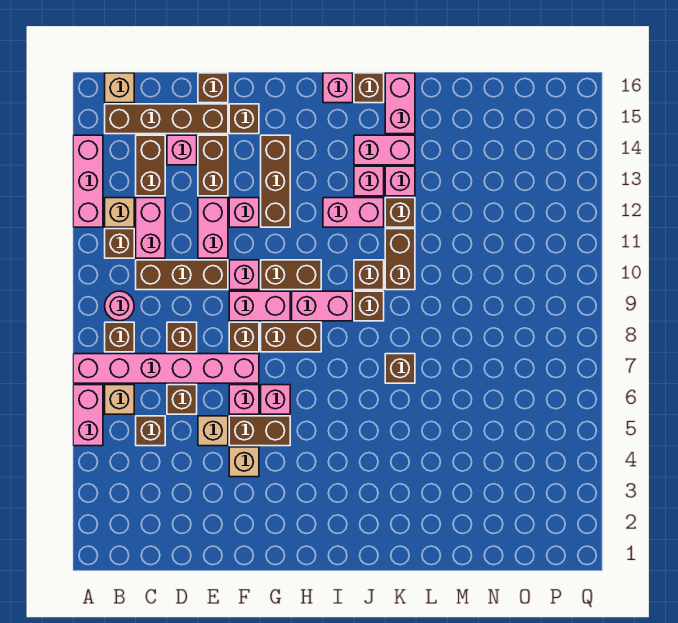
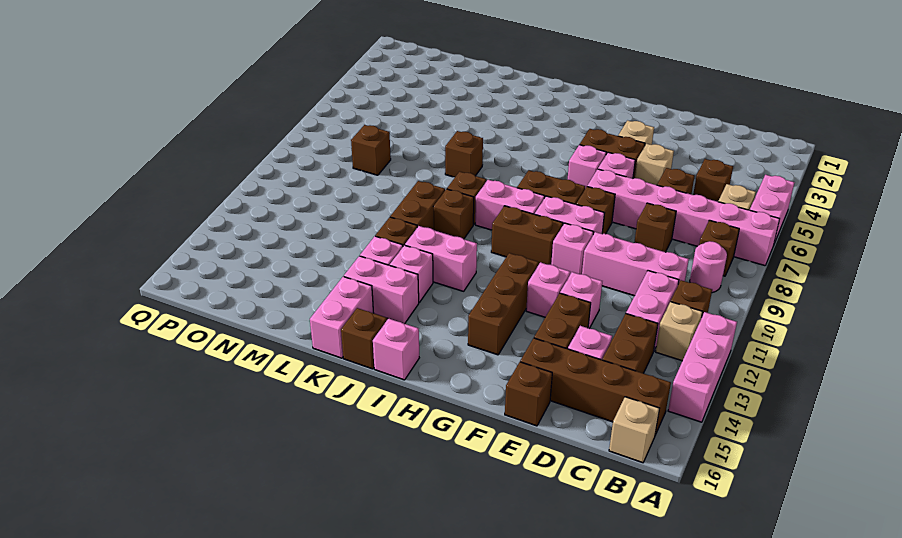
brown brick C10:E10 level 1 -> pink brick C10:E10 level 1
pink brick E11:E12 level 1 -> pink brick E12 level 1
brown brick F15 level 1 -> brown brick N8 level 1

